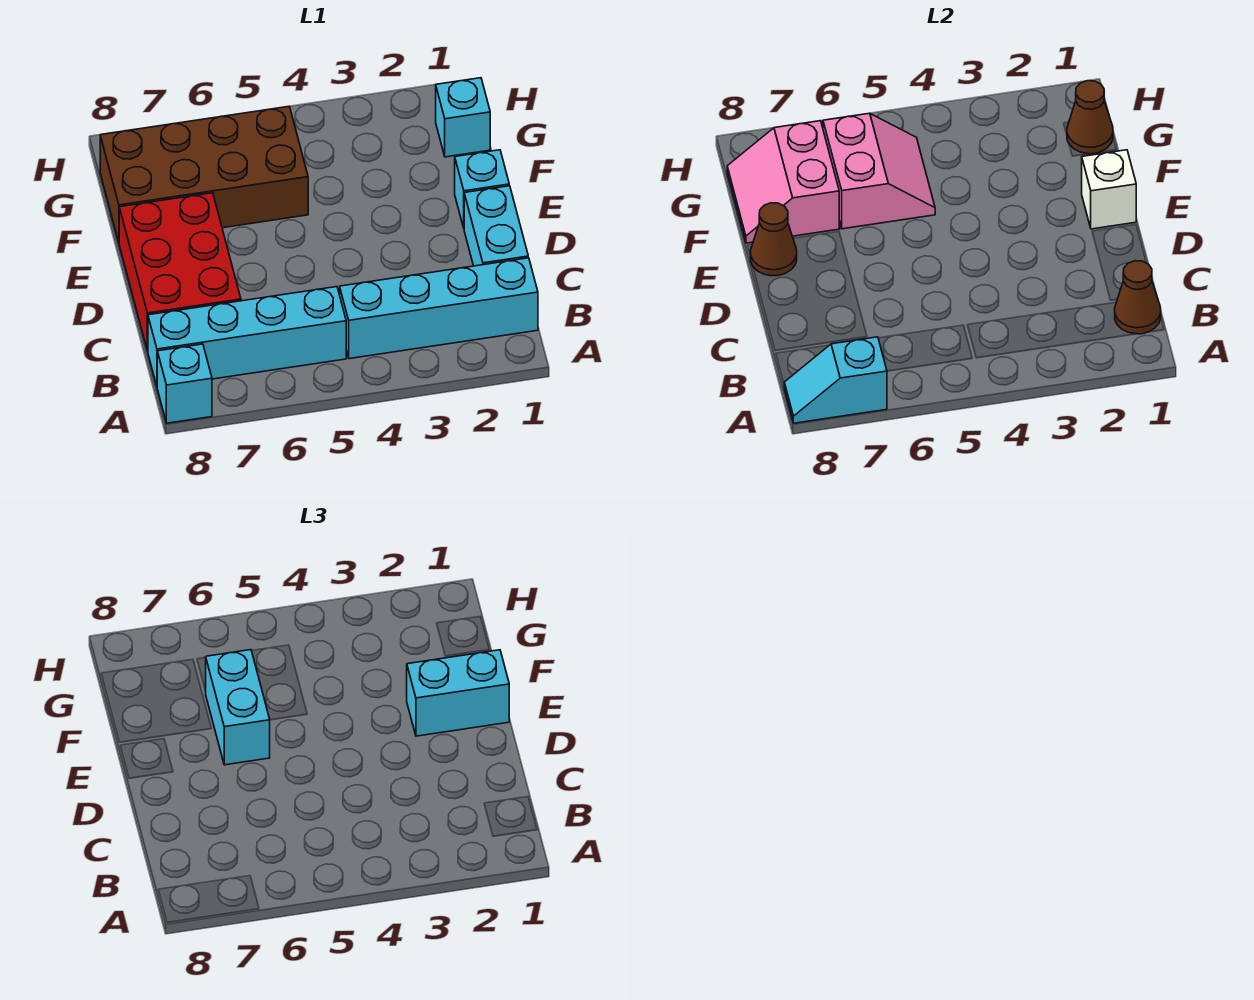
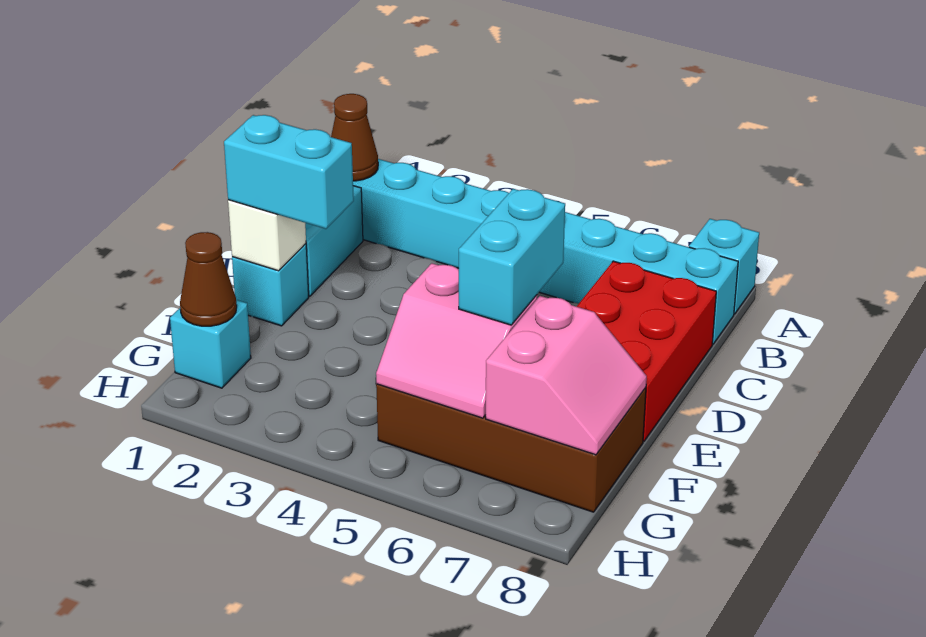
cyan slope A7:A8 level 2 top 7 -> none
brown cone E8 level 2 -> none
pink slope F5:G6 level 2 top 6 -> pink slope F5:G6 level 2 top F

